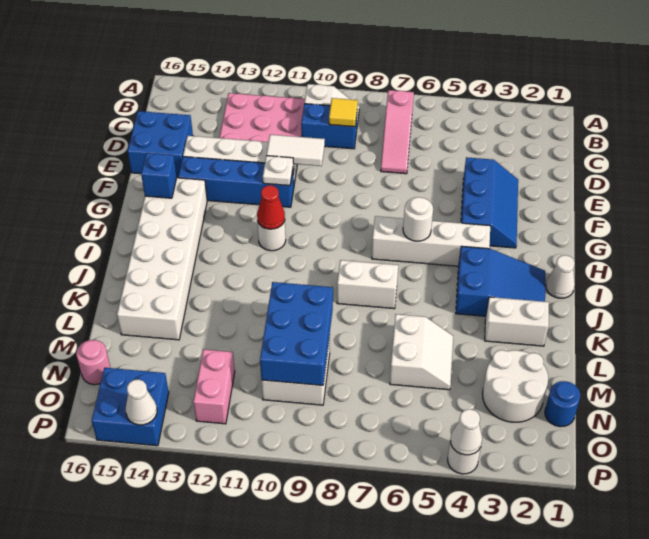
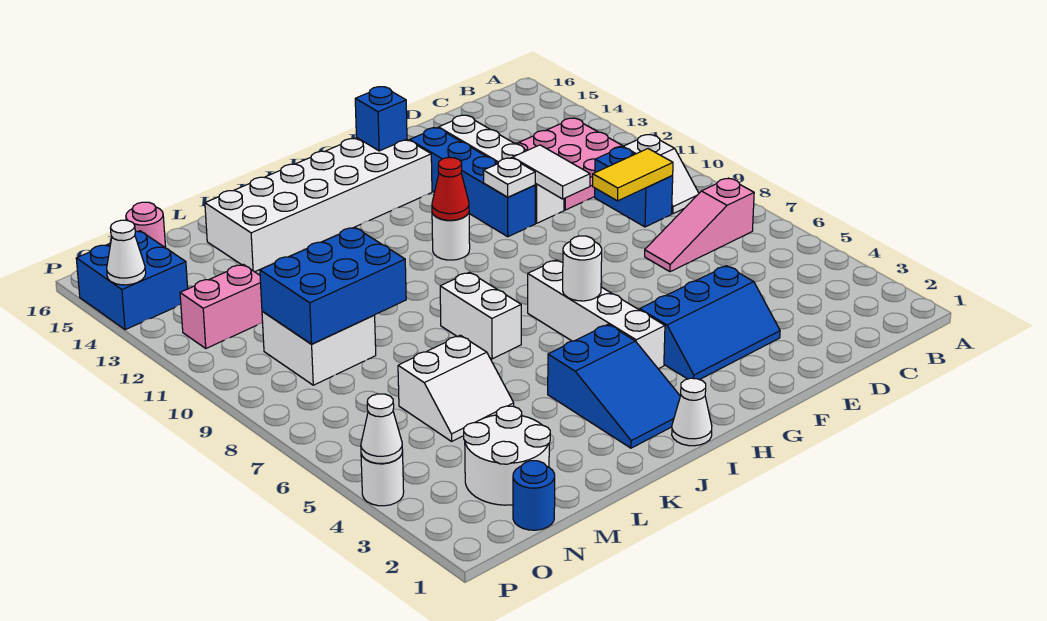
yellow tile C9 level 2 -> yellow tile C9:D9 level 2
blue brick D15:E16 level 1 -> none
white brick K2:K3 level 1 -> none

